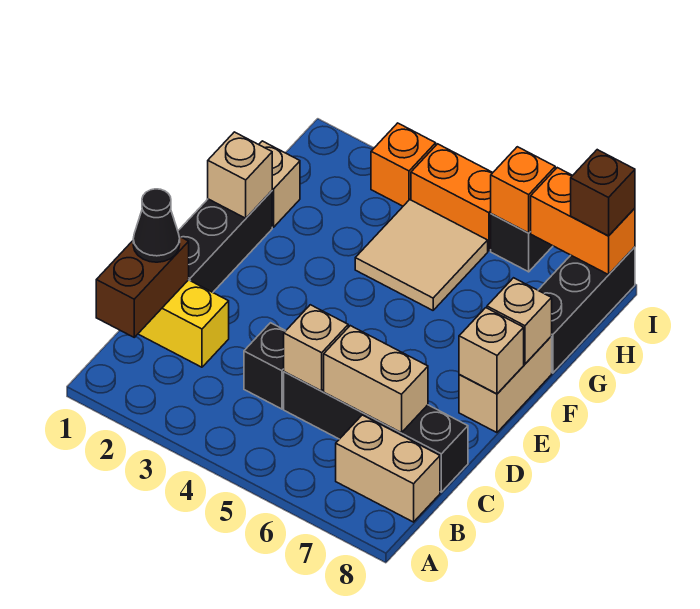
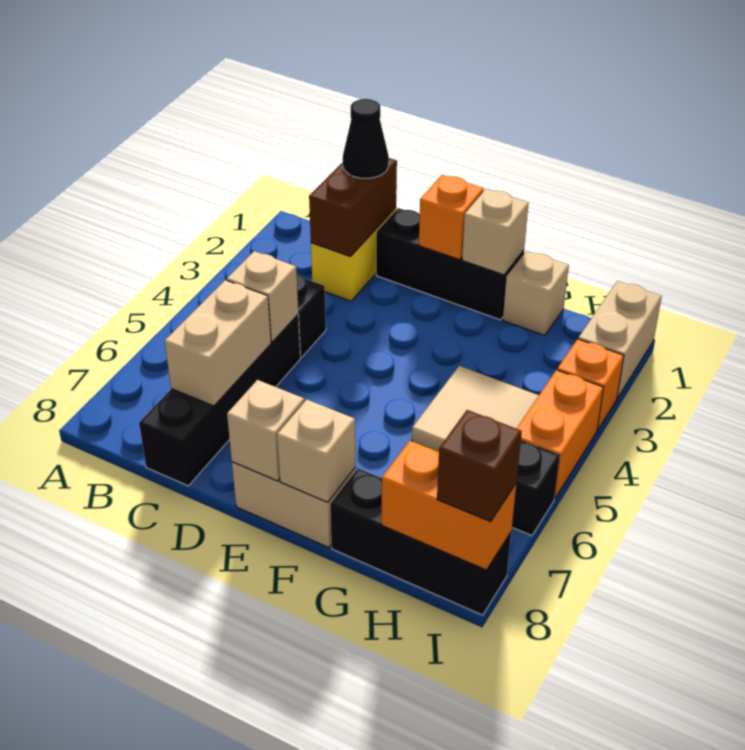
brown brick B1:C1 level 2 -> brown brick C1:C2 level 2
tan brick B7:B8 level 1 -> tan brick I1:I2 level 1
orange brick I6 level 2 -> orange brick E1 level 2
orange brick I7:I8 level 2 -> orange brick H8:I8 level 2

